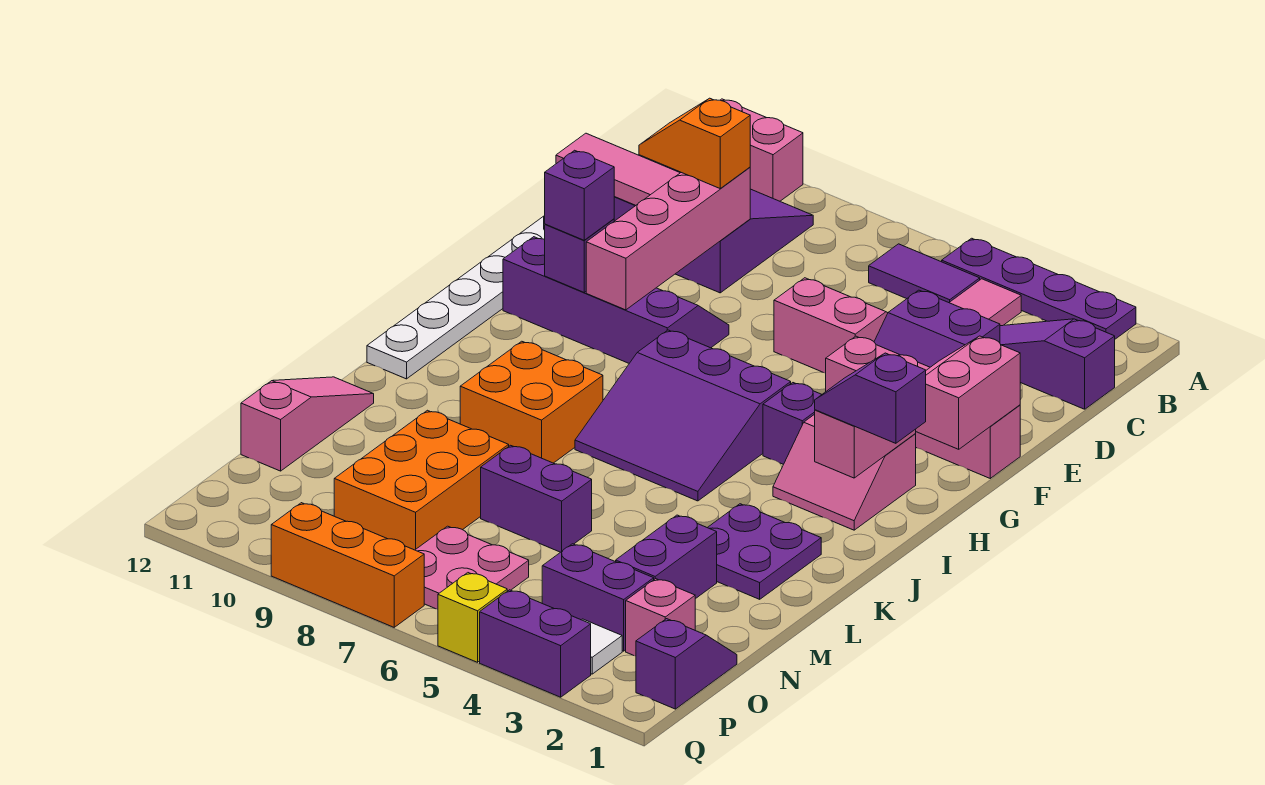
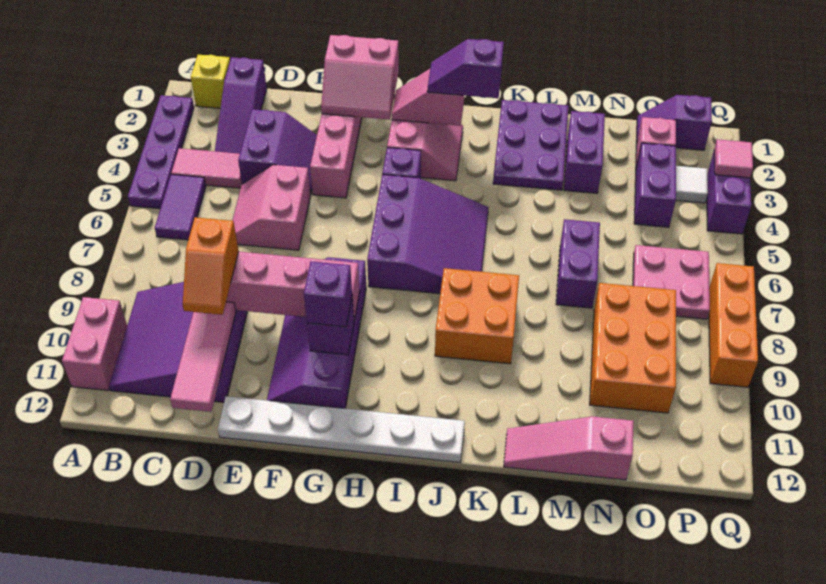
purple slope I1:I2 level 3 top 1 -> purple slope I2:J2 level 3 top J
purple plate K2:L3 level 1 -> purple plate K1:L3 level 1
purple brick M3:N3 level 1 -> purple brick M2:M3 level 1
orange brick M8:O9 level 1 -> orange brick N8:O10 level 1
none -> pink tile Q3 level 2
yellow brick Q5 level 1 -> yellow brick B1 level 1

